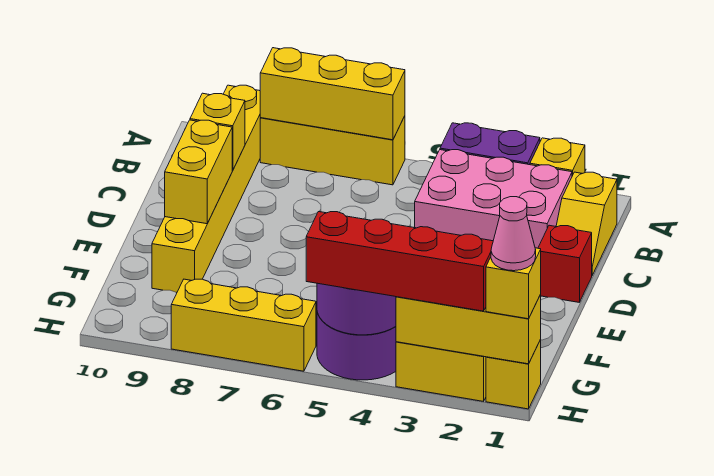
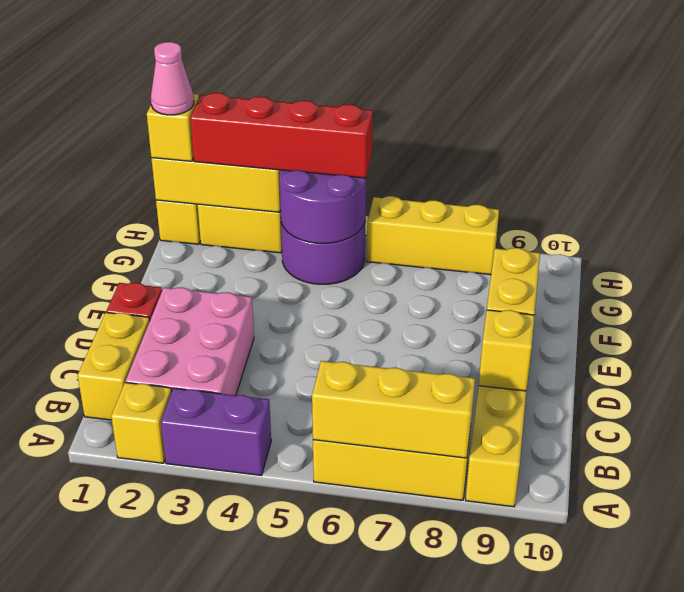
yellow slope B1:C1 level 1 top B -> yellow brick B1:C1 level 1
pink brick B2:C4 level 1 -> pink brick B2:D3 level 1

